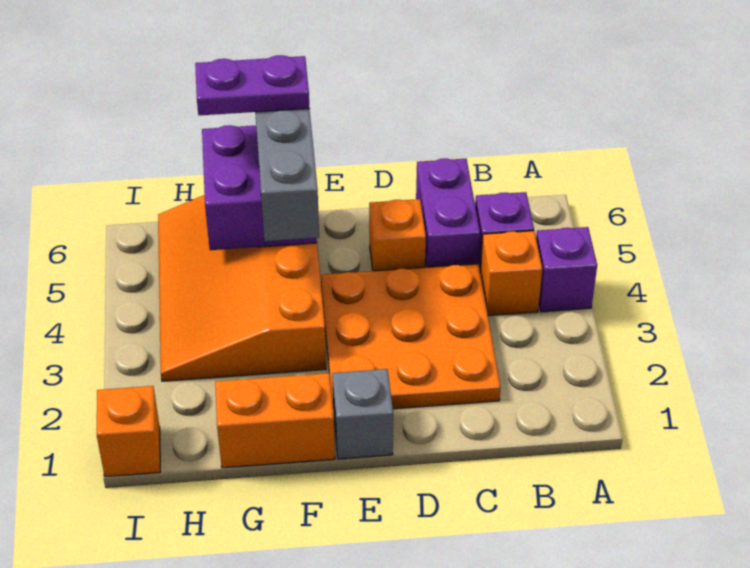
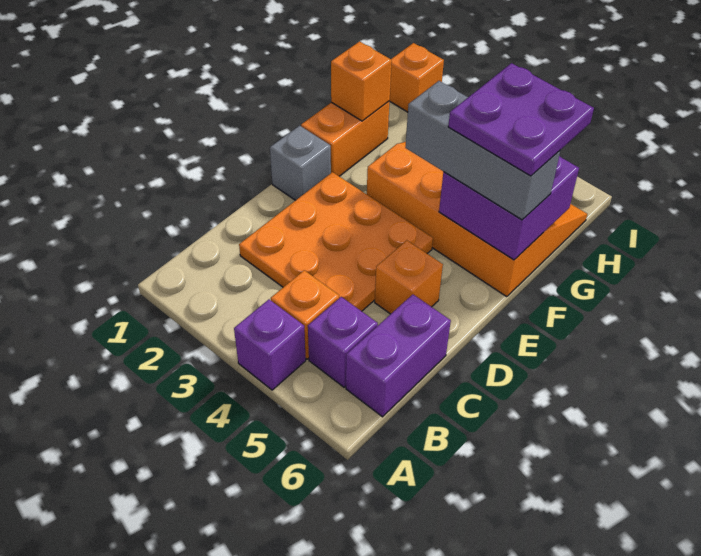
purple brick C5:C6 level 1 -> purple brick B6:C6 level 1
purple plate F6:G6 level 4 -> purple plate F5:G6 level 4
none -> orange brick G1 level 2

